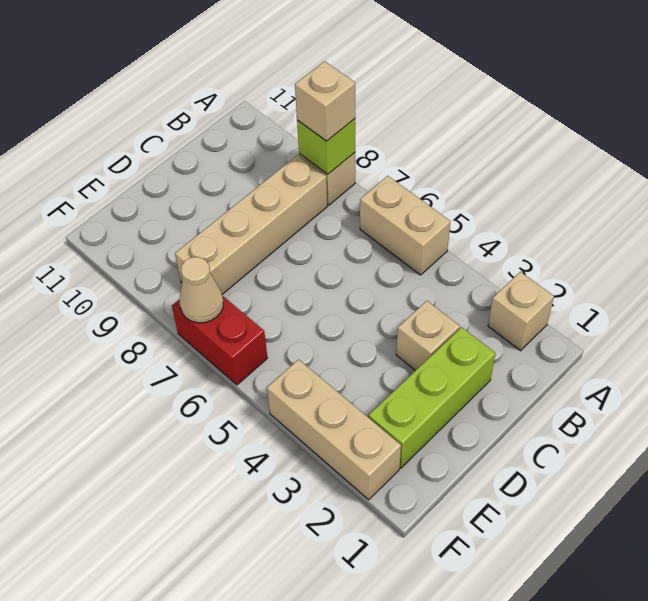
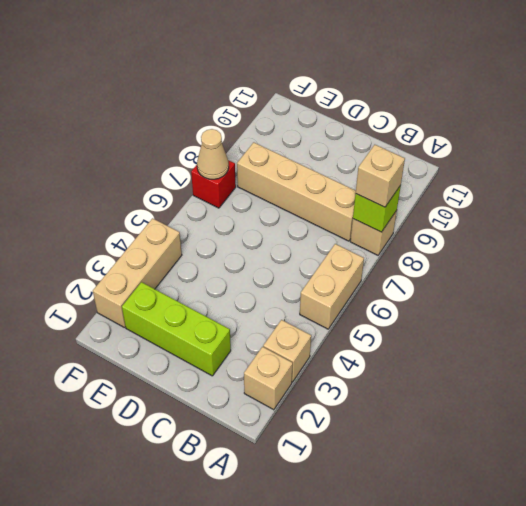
tan brick C3 level 1 -> tan brick A3 level 1
red brick F6:F7 level 1 -> red brick F7 level 1

